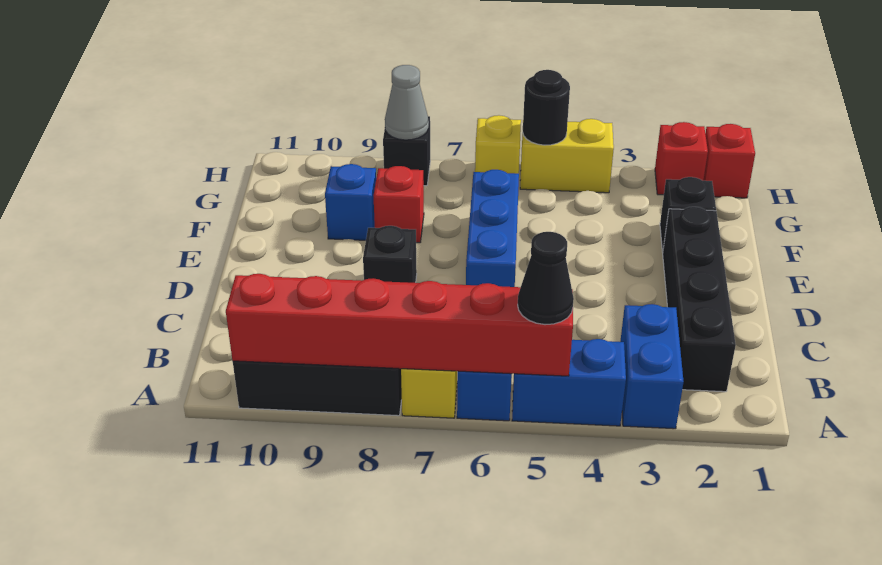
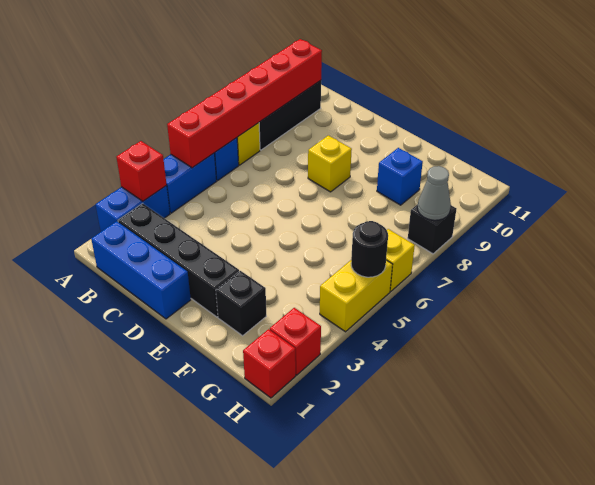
blue brick A3:B3 level 1 -> blue brick A2:A3 level 1
black cone A5 level 3 -> none
blue brick D6:F6 level 1 -> blue brick B1:D1 level 1
black brick D8 level 1 -> yellow brick D8 level 1
red brick F8 level 1 -> red brick A3 level 2

